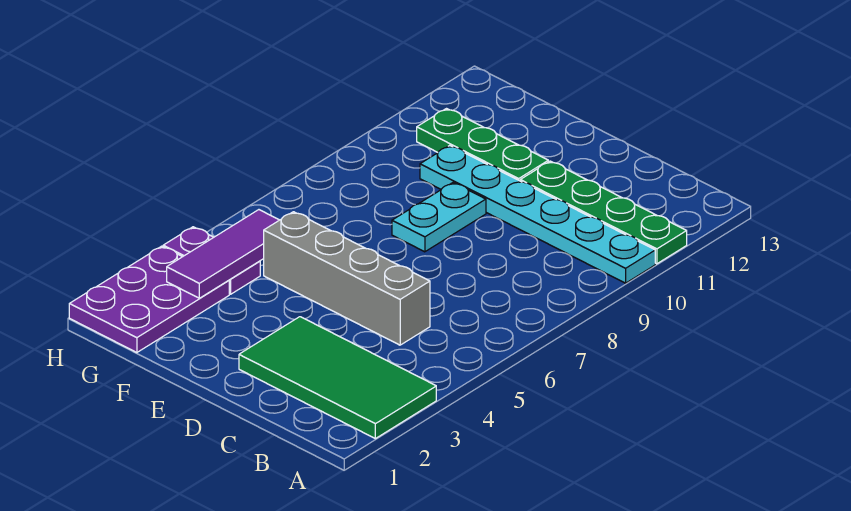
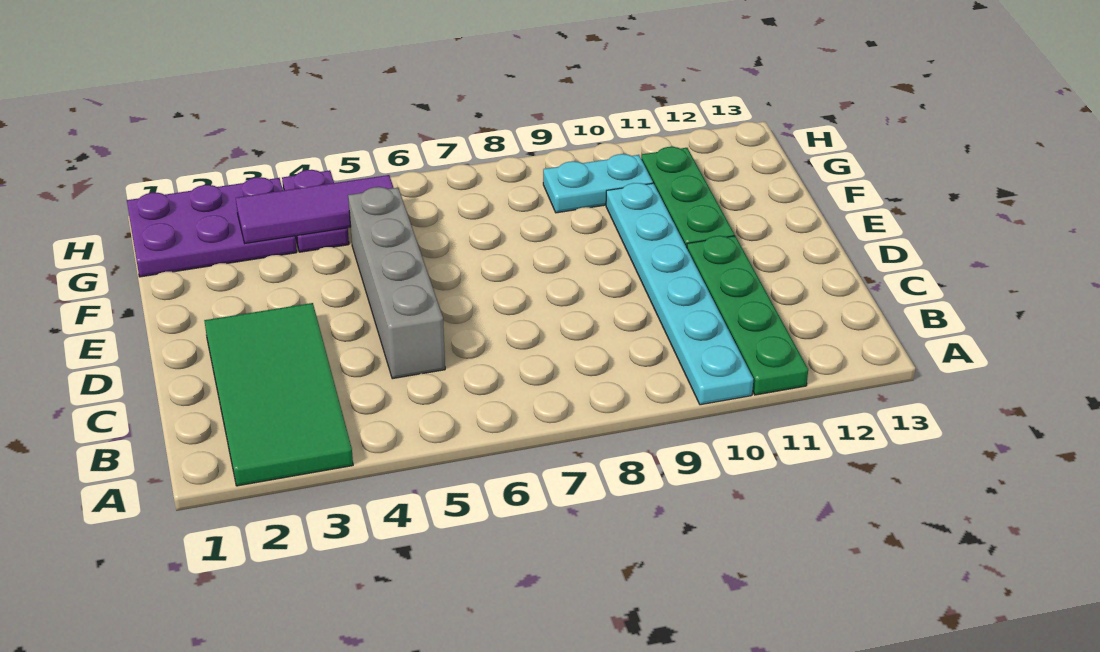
cyan plate E8:E9 level 1 -> cyan plate G9:G10 level 1

